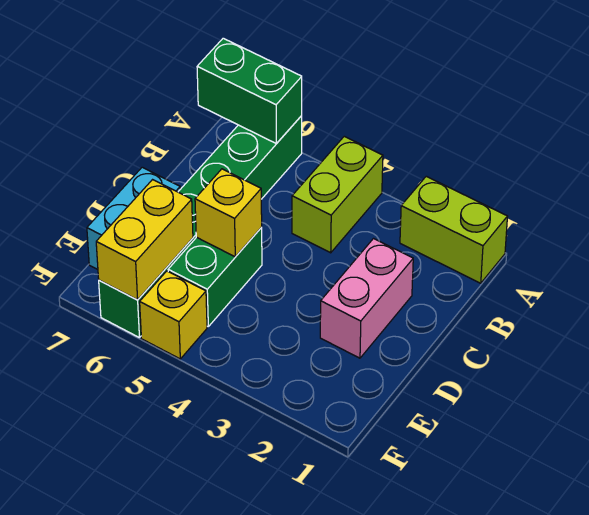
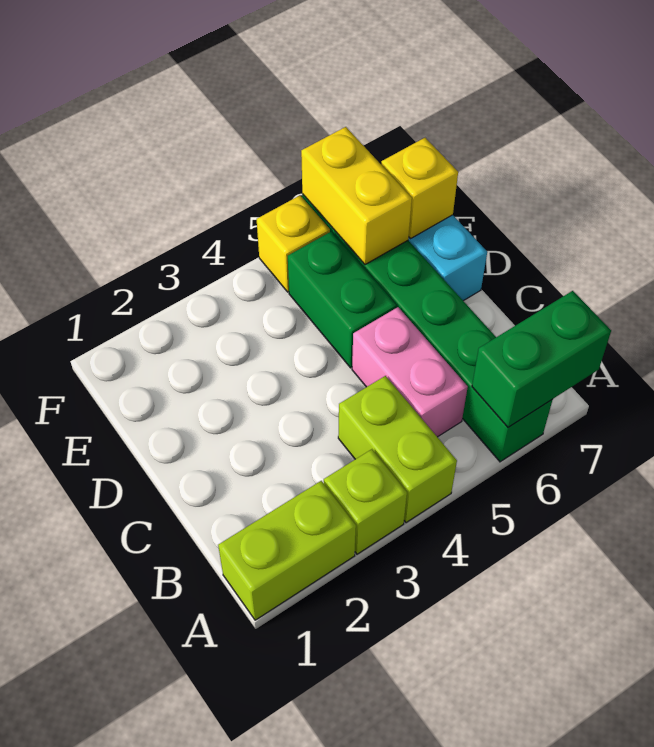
none -> lime brick A3 level 1
pink brick C2:D2 level 1 -> pink brick B5:C5 level 1
yellow brick D5 level 2 -> yellow brick E7 level 2

